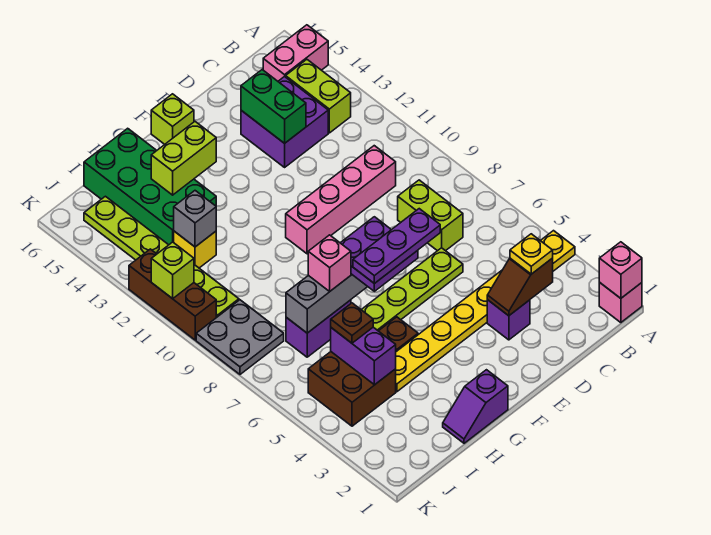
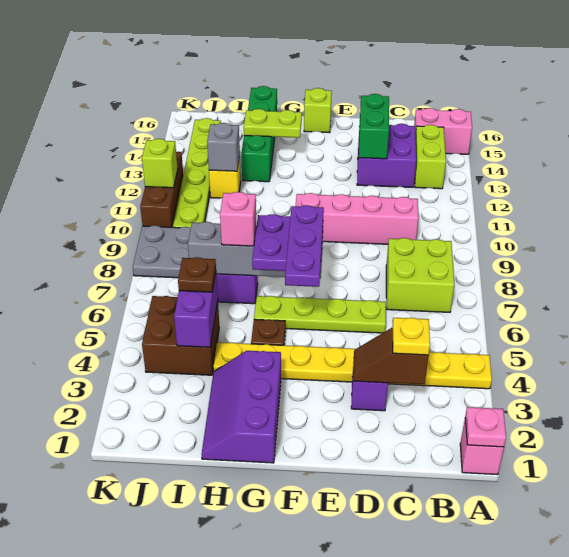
pink brick A1 level 2 -> pink plate A1 level 2
lime brick C7:C8 level 1 -> lime brick B7:C8 level 1
purple plate E6:G6 level 4 -> purple plate F5:F7 level 4
purple slope G1:H1 level 1 top G -> purple slope G1:H3 level 1 top G
lime brick G14:H14 level 2 -> lime plate G14:H14 level 2
green brick H13:I16 level 1 -> green brick H13:H16 level 1

